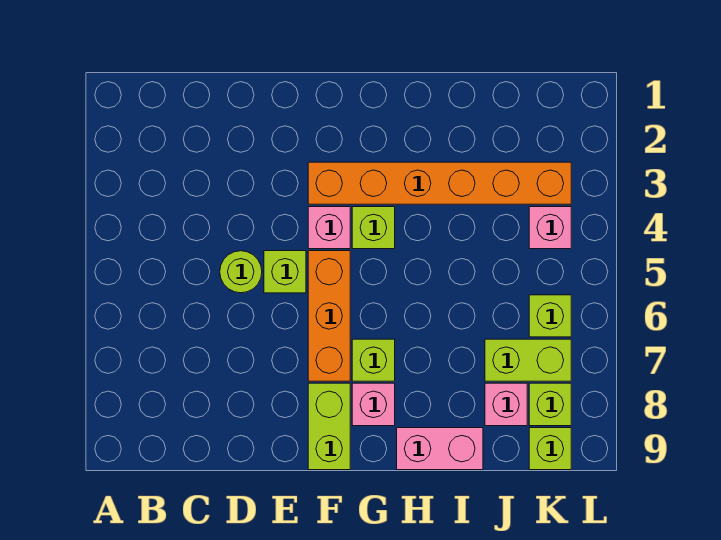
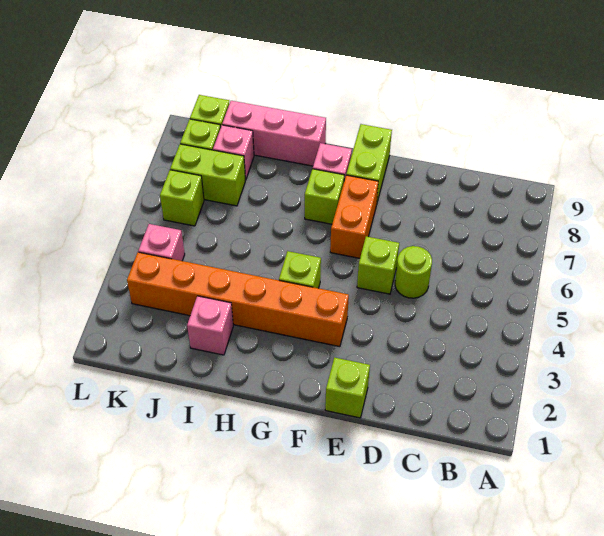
none -> lime brick E1 level 1
pink brick F4 level 1 -> pink brick I2 level 1
orange brick F5:F7 level 1 -> orange brick F6:F7 level 1
pink brick H9:I9 level 1 -> pink brick H9:J9 level 1

